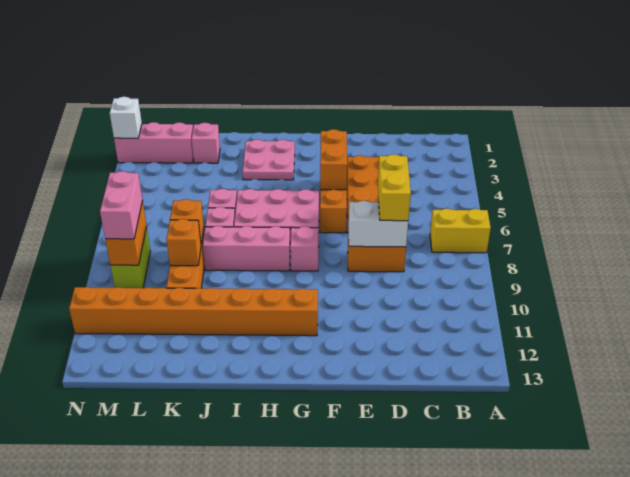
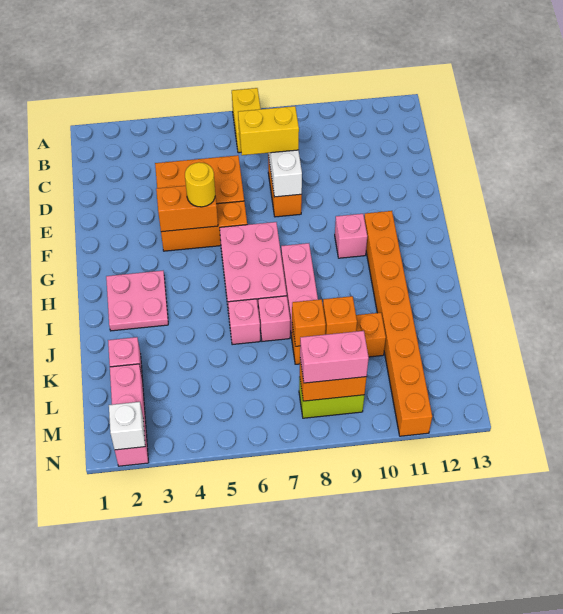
none -> yellow round brick F5 level 3
pink brick G8 level 1 -> pink brick G10 level 1

